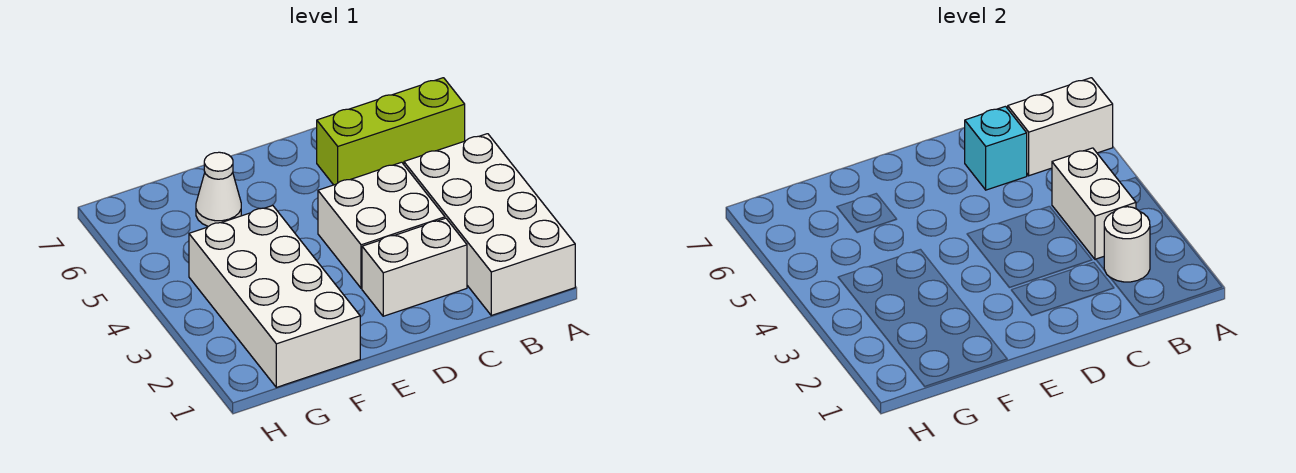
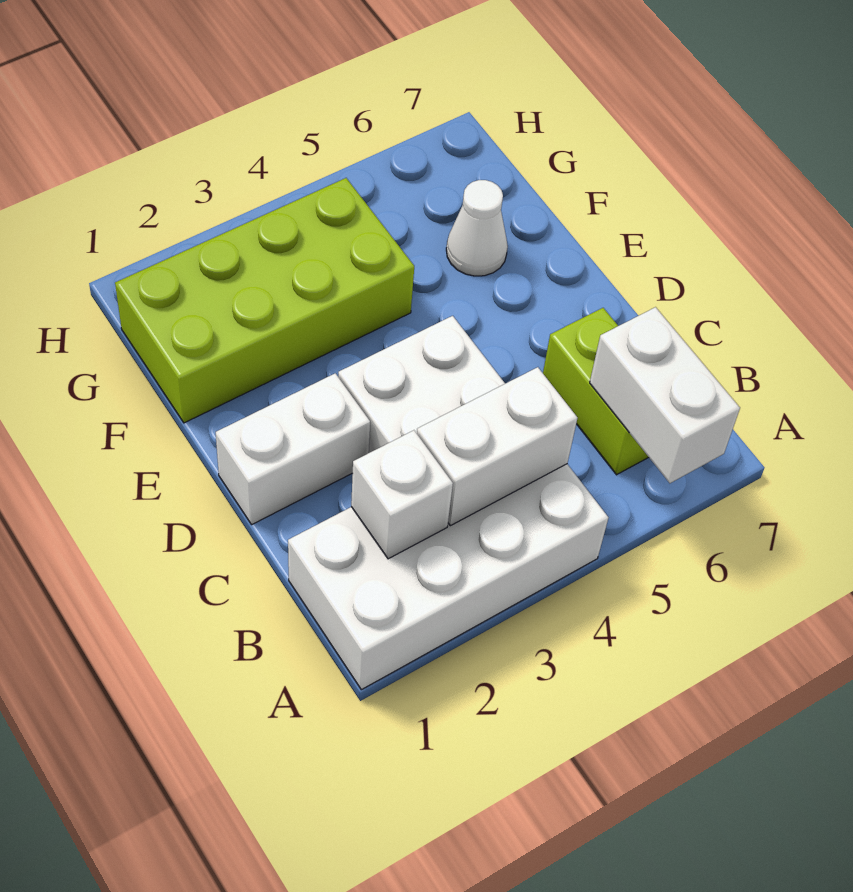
lime brick A6:C6 level 1 -> lime brick B6:C6 level 1
white round brick B2 level 2 -> white brick B2 level 2
white brick C2:D2 level 1 -> white brick D1:D2 level 1
cyan brick C6 level 2 -> none
white brick F1:G4 level 1 -> lime brick F1:G4 level 1

